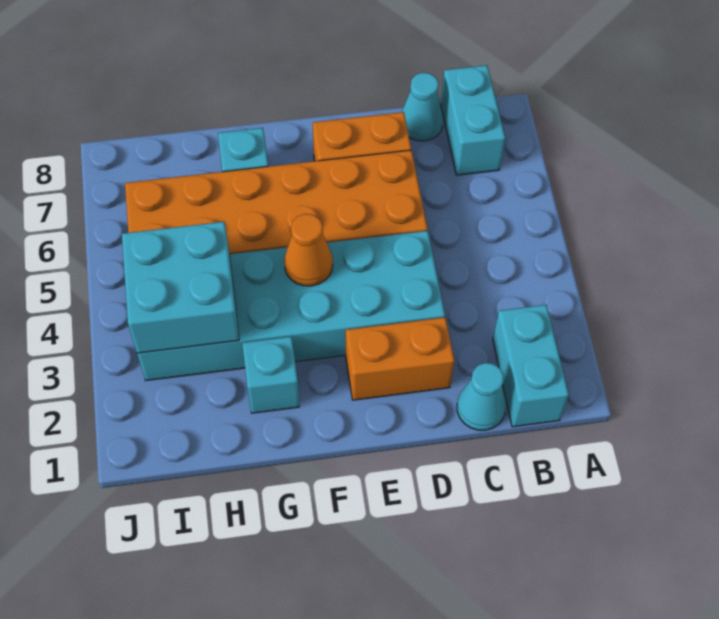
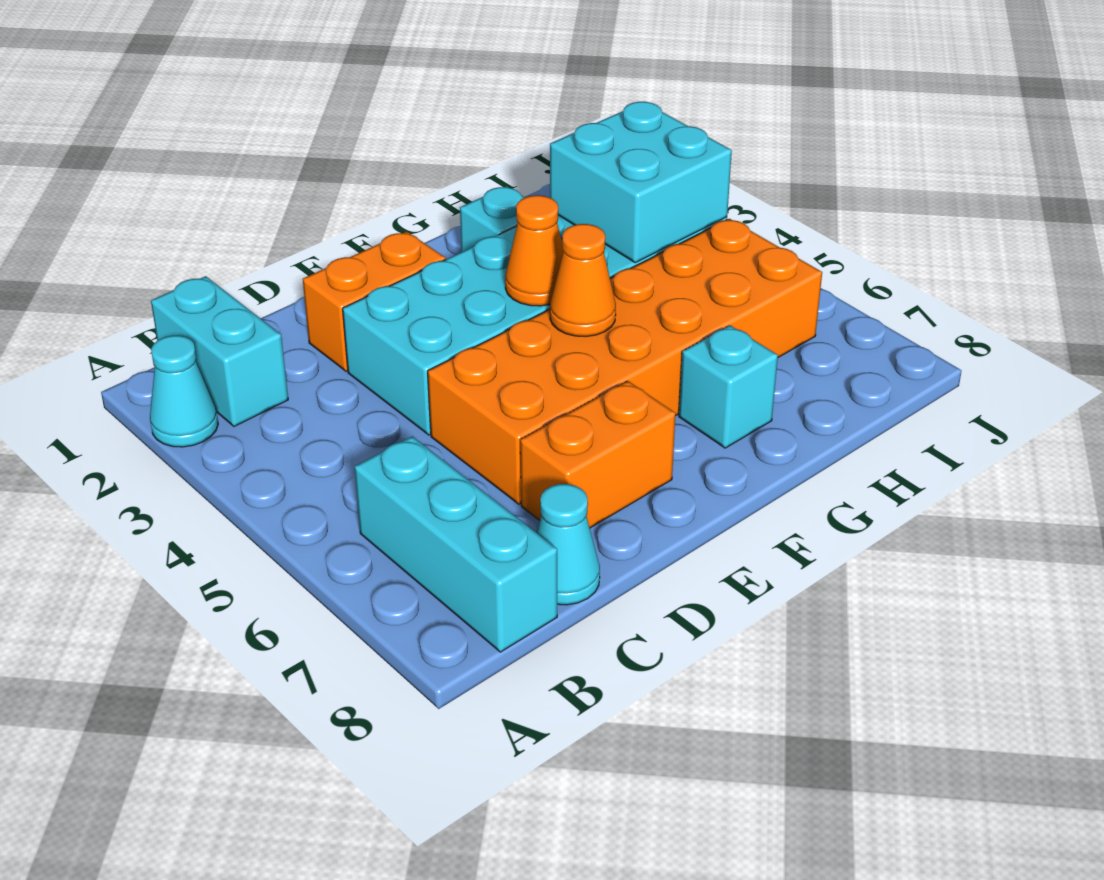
cyan brick B7:B8 level 1 -> cyan brick B6:B8 level 1
cyan cone C1 level 1 -> cyan cone A2 level 1
none -> orange cone F5 level 2

